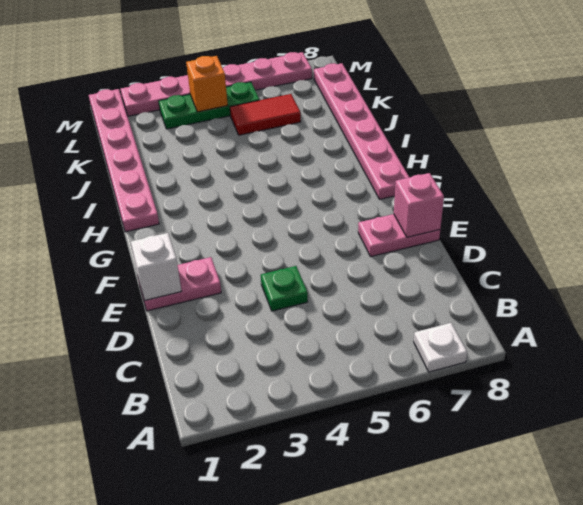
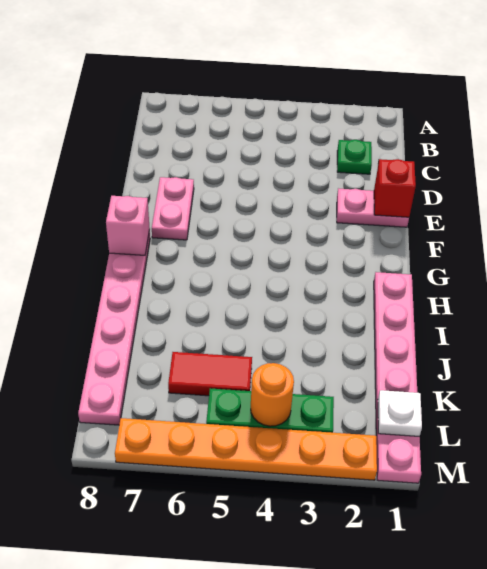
white plate A7 level 1 -> white plate L1 level 2
green plate D4 level 1 -> green plate C2 level 1
white brick E1 level 2 -> red brick E1 level 2
pink plate E7:E8 level 1 -> pink plate E7:F7 level 1
pink brick E8 level 2 -> pink brick G8 level 2
orange brick L4 level 2 -> orange round brick L4 level 2
pink plate M2:M7 level 1 -> orange plate M2:M7 level 1

